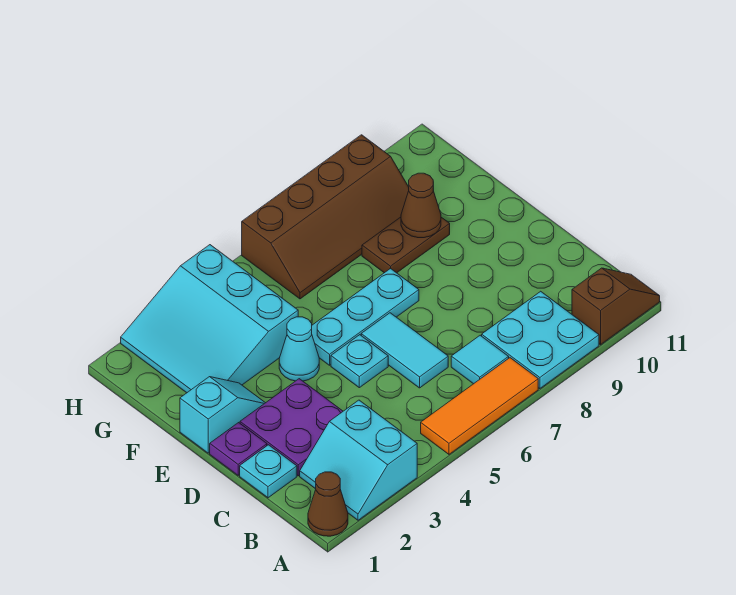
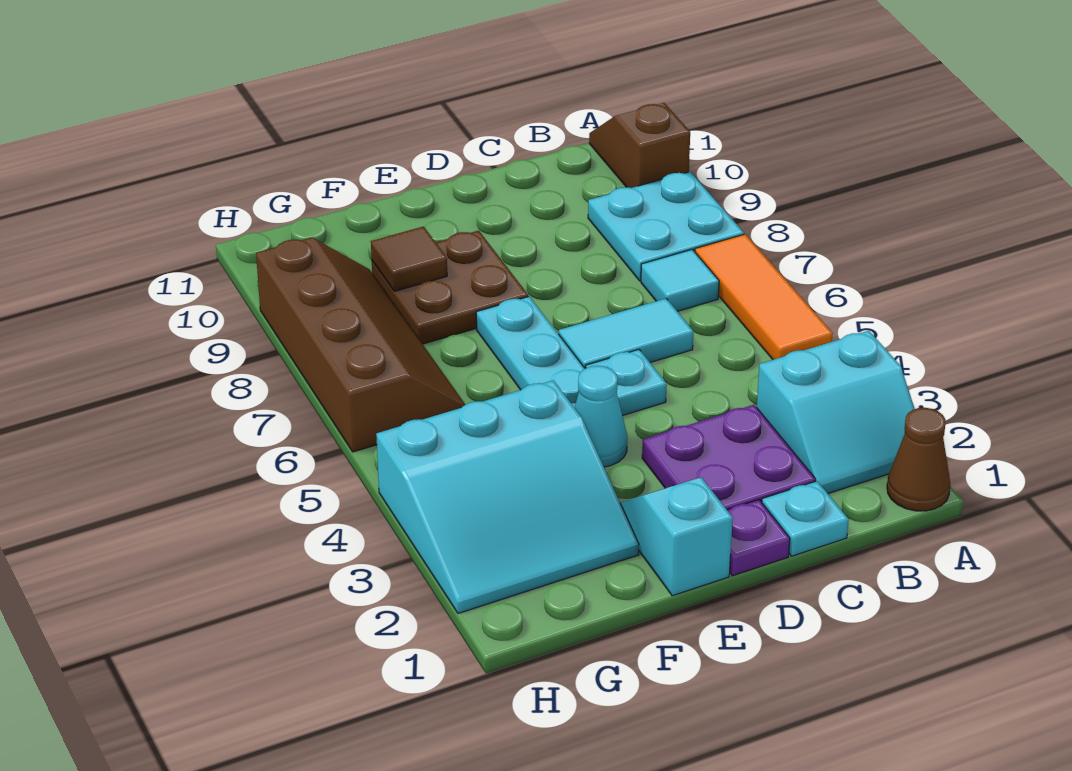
brown plate F8:F9 level 1 -> brown plate E8:F9 level 1
brown cone F9 level 2 -> brown tile F9 level 2

